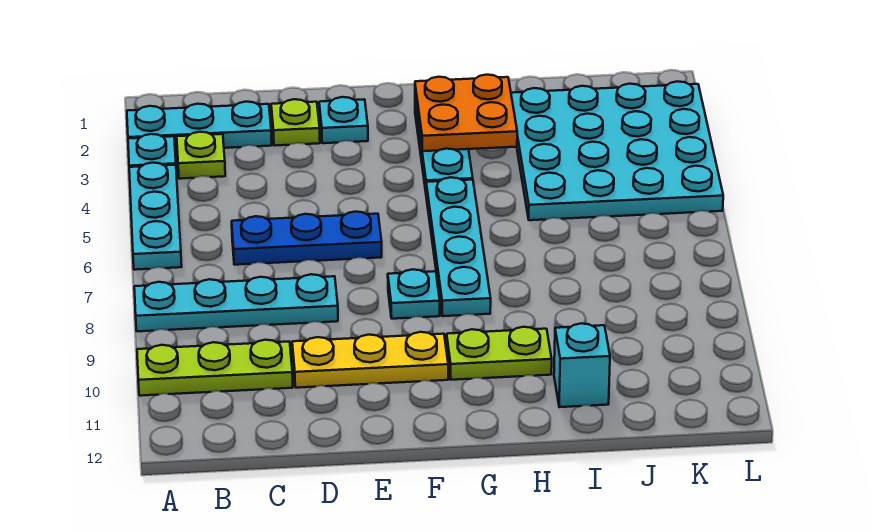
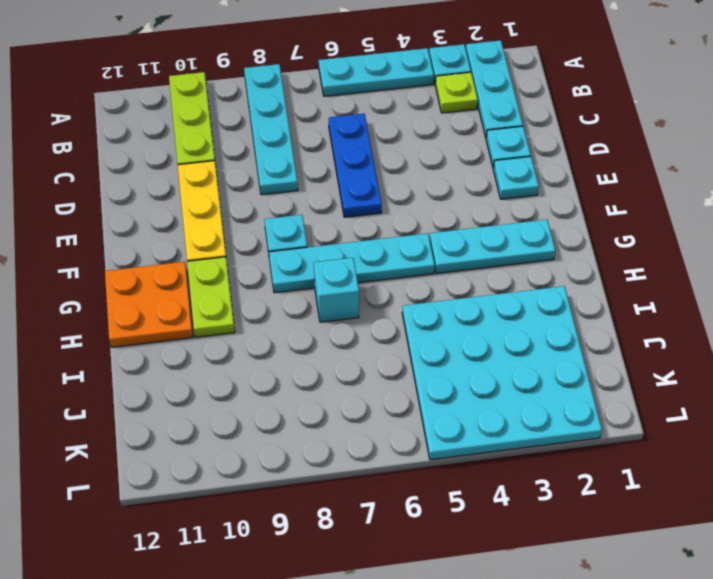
lime plate D2 level 1 -> cyan plate D2 level 1
orange plate G2:H3 level 2 -> orange plate G11:H12 level 1
cyan brick I11 level 1 -> cyan brick H7 level 1

